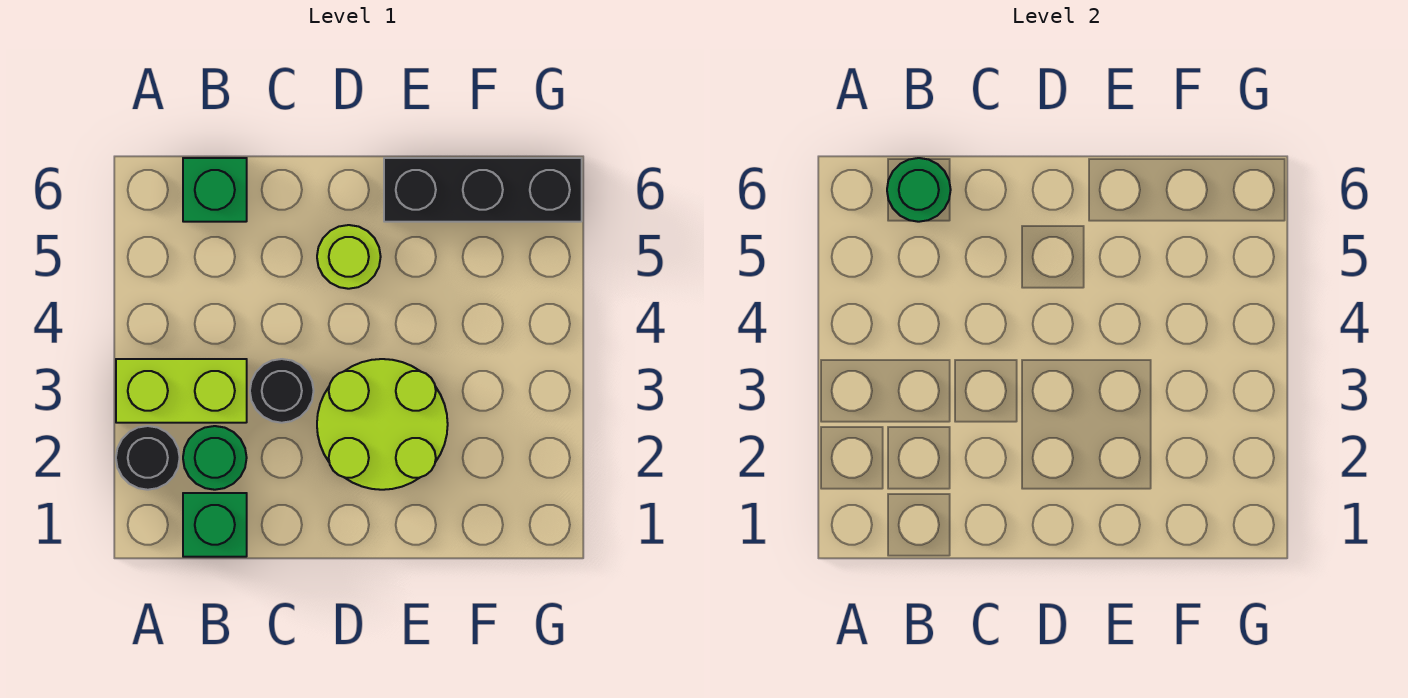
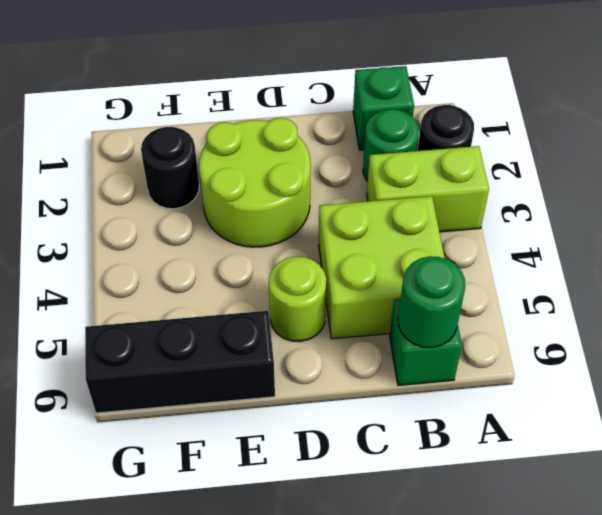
none -> lime brick B4:C5 level 1
black round brick C3 level 1 -> black round brick F2 level 1

